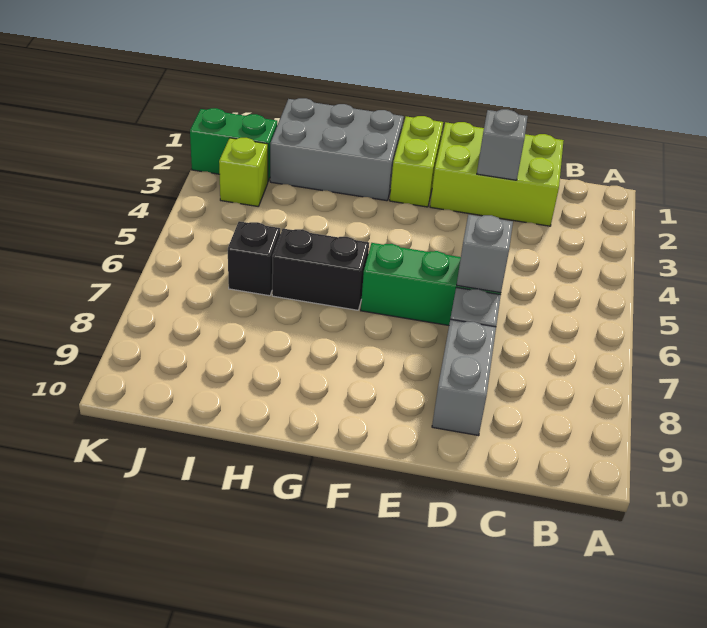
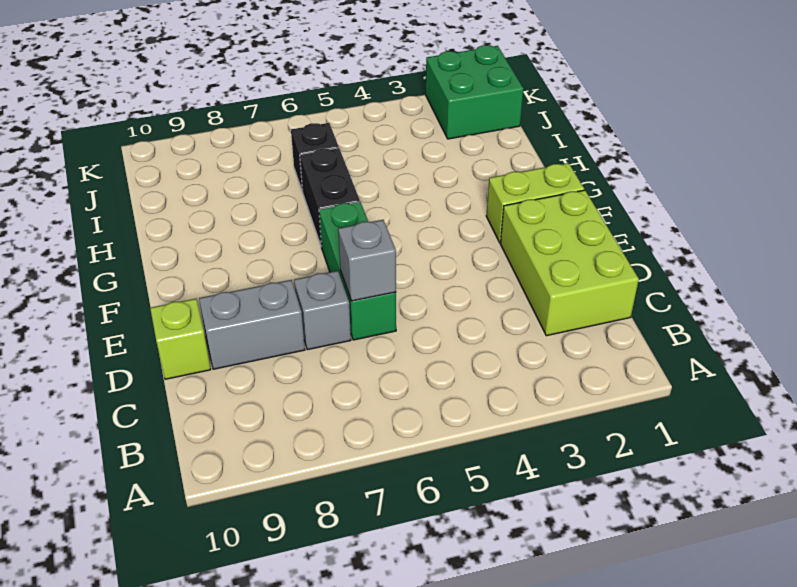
grey brick D2 level 2 -> none
grey brick G1:I2 level 1 -> none
green brick J2:K2 level 1 -> green brick J1:K2 level 1
lime brick J3 level 1 -> lime brick D10 level 1

